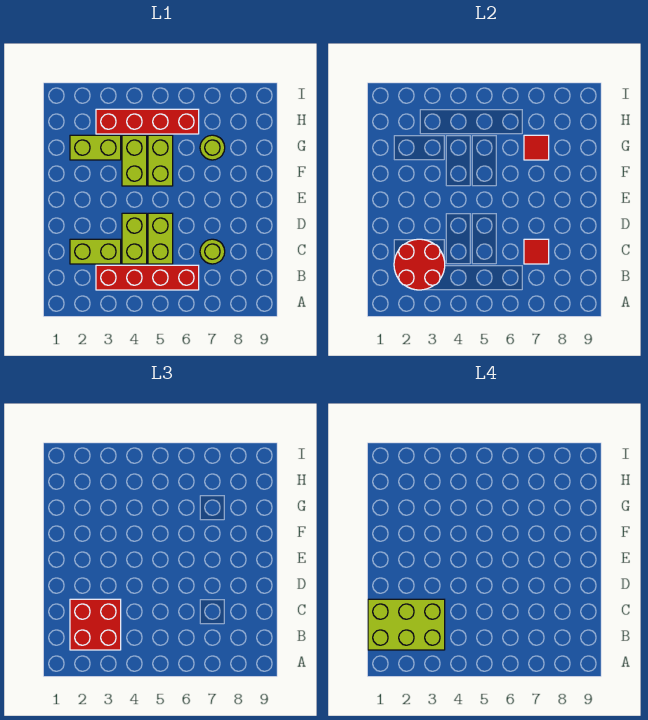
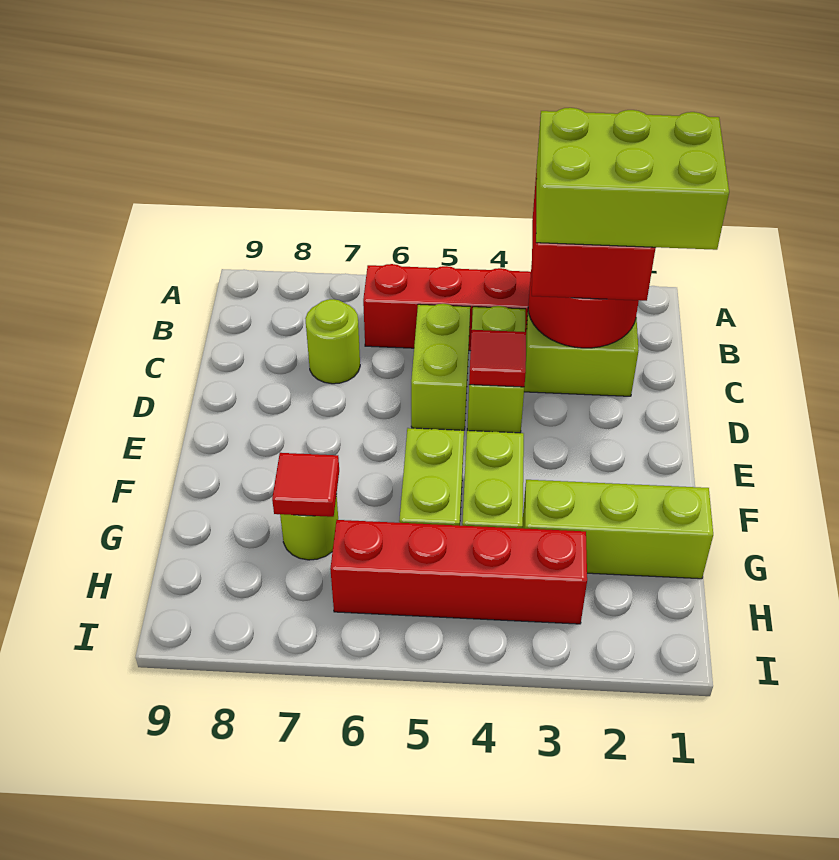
red tile C7 level 2 -> red tile D4 level 2
lime brick G2:G3 level 1 -> lime brick G1:G3 level 1

